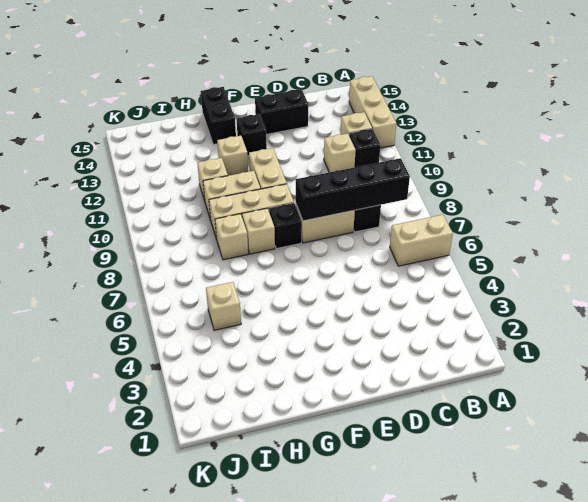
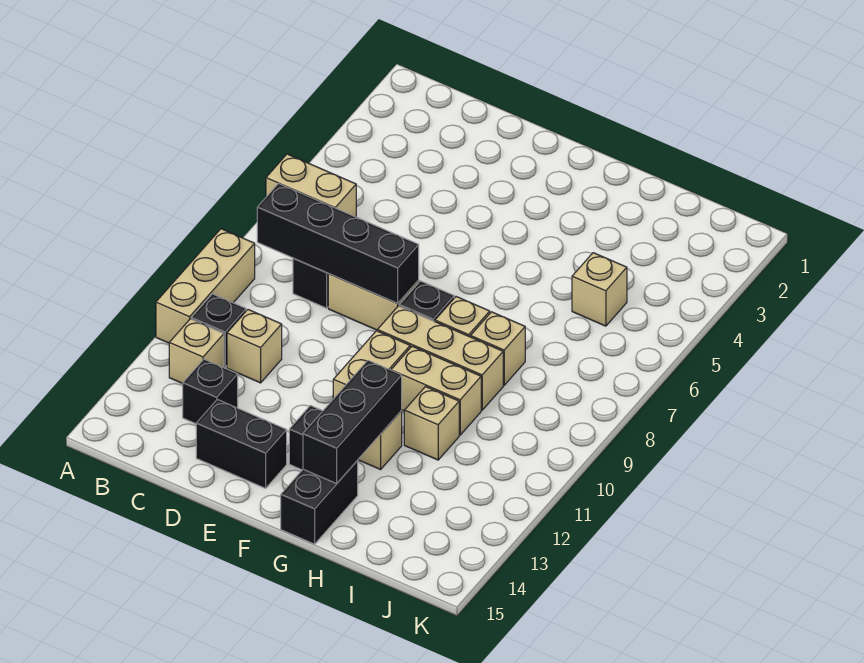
tan brick A12:A14 level 1 -> tan brick A9:A11 level 1
none -> black brick C13 level 1
none -> black brick G12:G14 level 2

